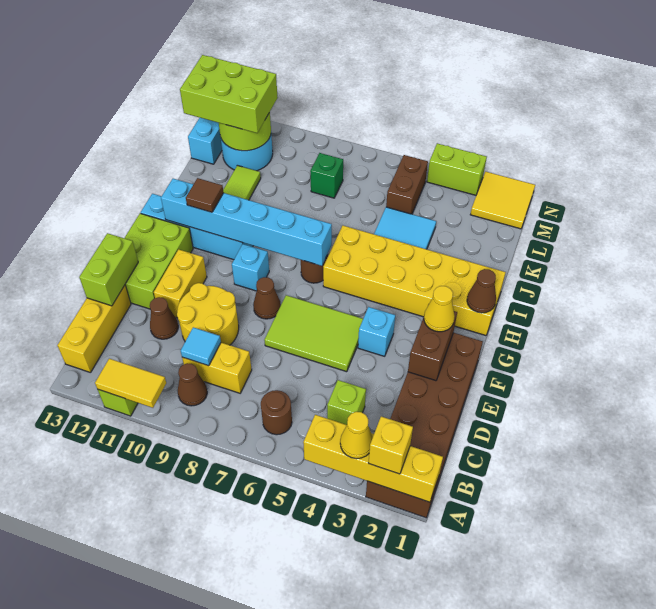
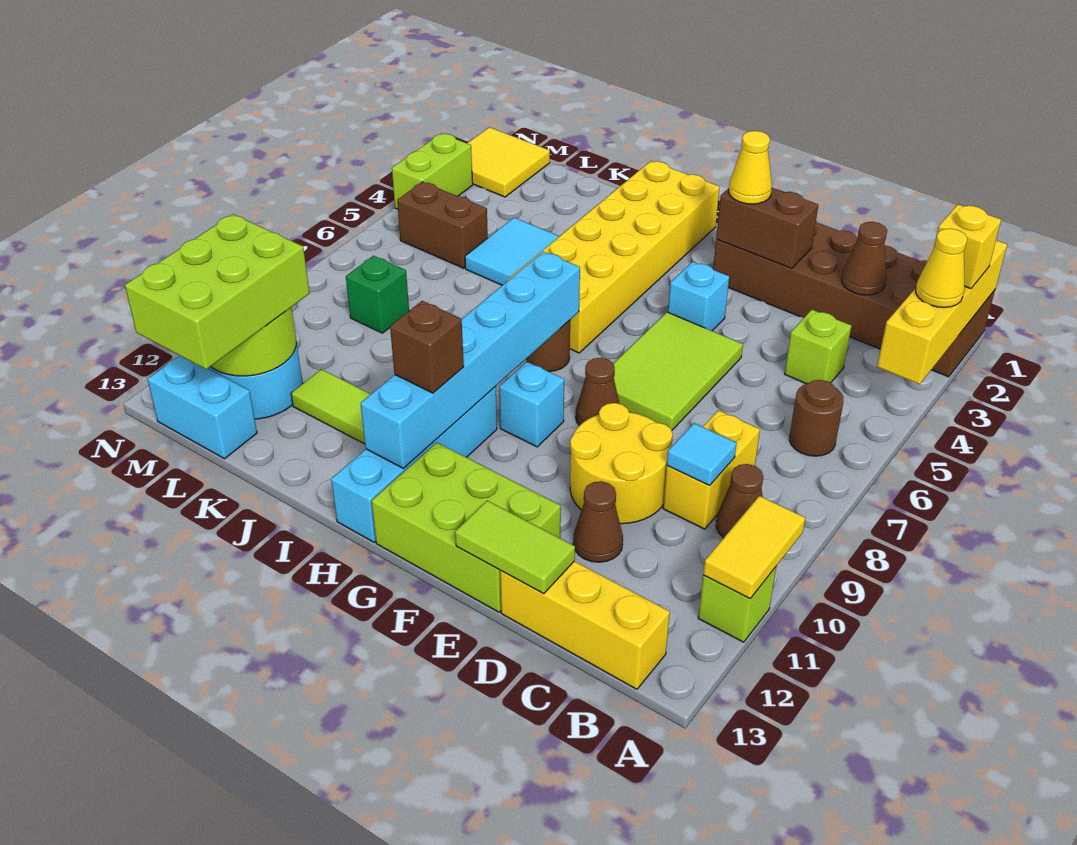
lime brick D13:E13 level 2 -> lime tile D13:E13 level 2
yellow brick E11:F11 level 1 -> none
brown cone H1 level 2 -> brown cone C2 level 2
brown tile H11 level 3 -> brown brick H11 level 3

